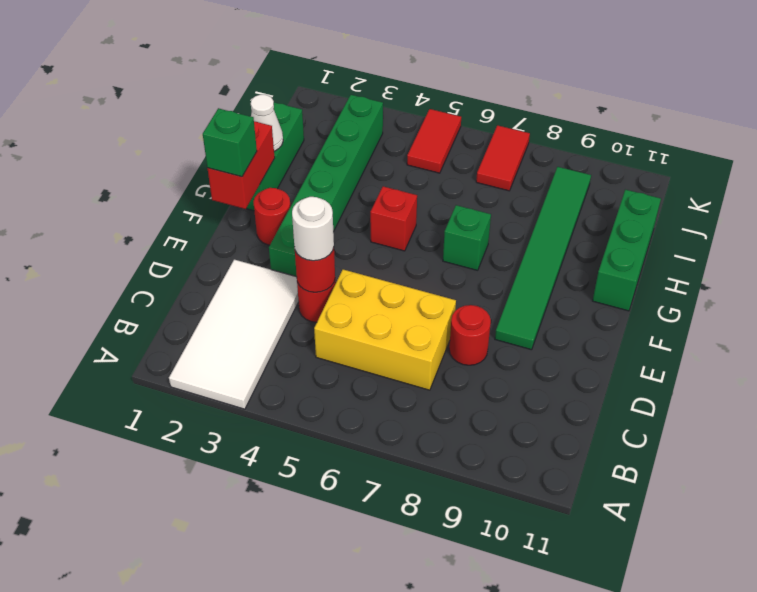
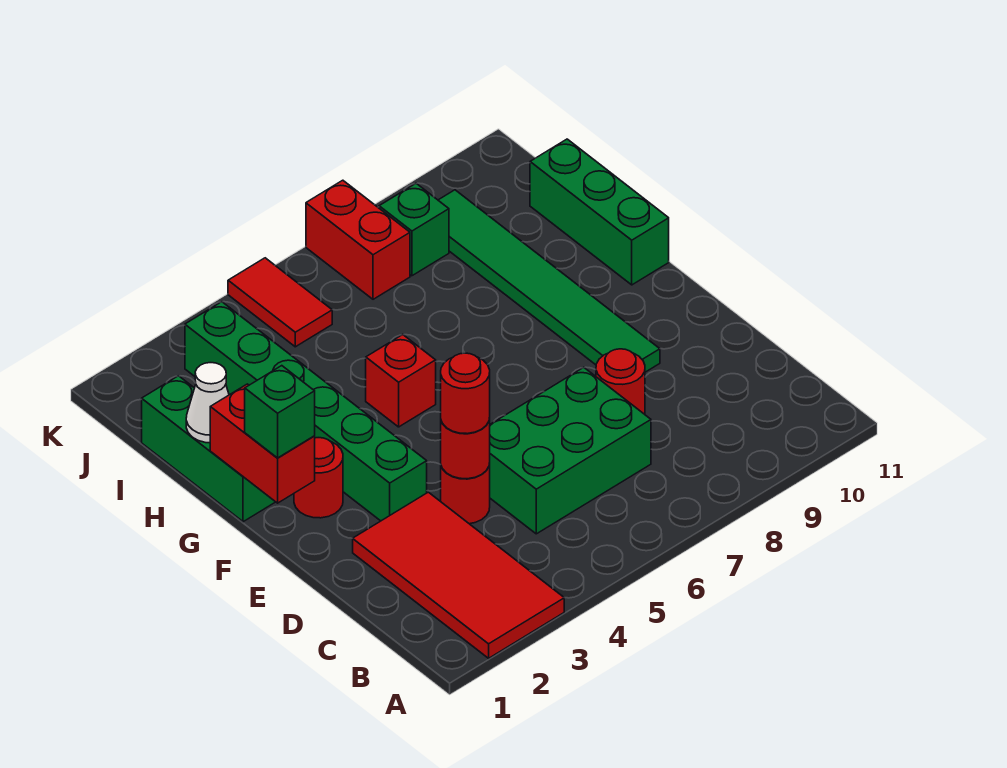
white tile A2:D3 level 1 -> red tile A2:D3 level 1
yellow brick C5:D7 level 1 -> green brick C5:D7 level 1
white round brick D4 level 3 -> red round brick D4 level 3
green brick G7 level 1 -> green brick J8 level 1
red tile J7:K7 level 1 -> red brick J7:K7 level 1

